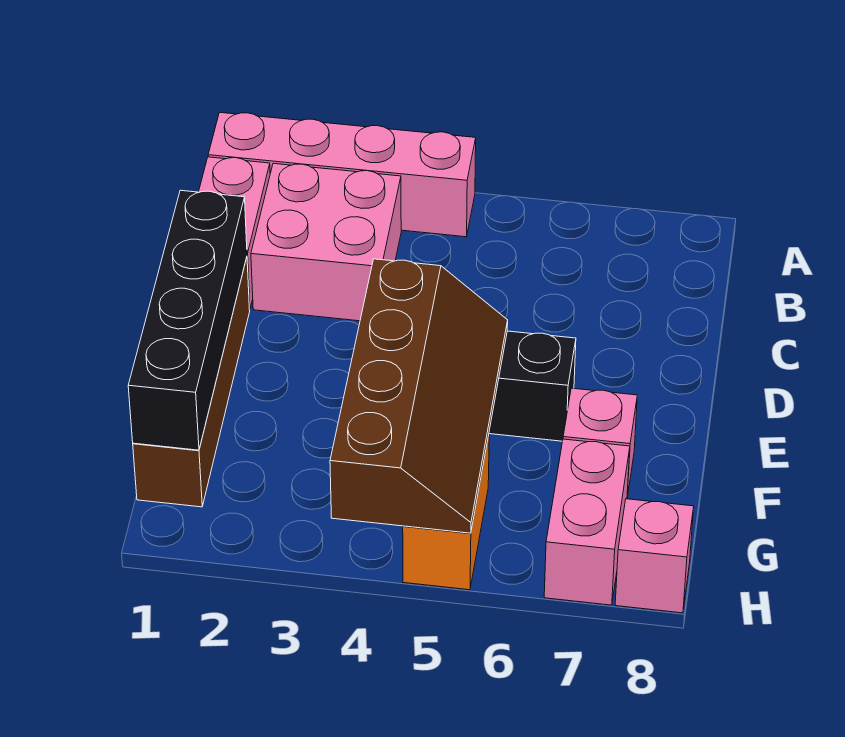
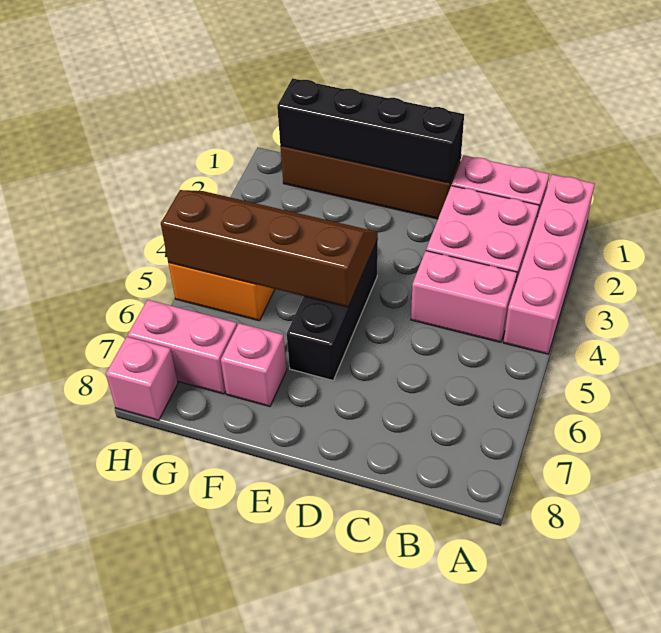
none -> pink brick B4:C4 level 1
brown slope E4:H5 level 2 top 4 -> brown slope E4:H5 level 2 top 5

